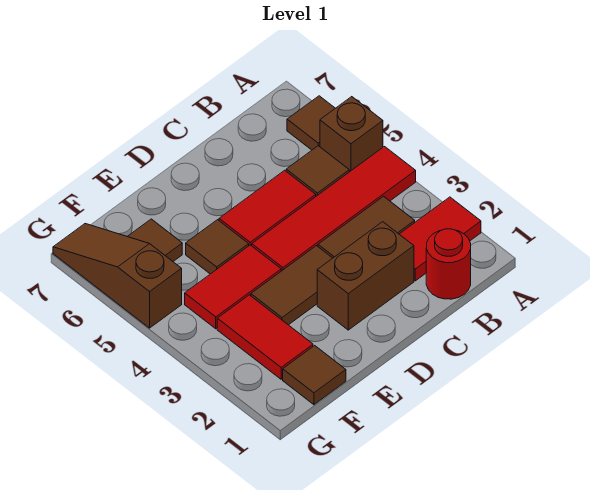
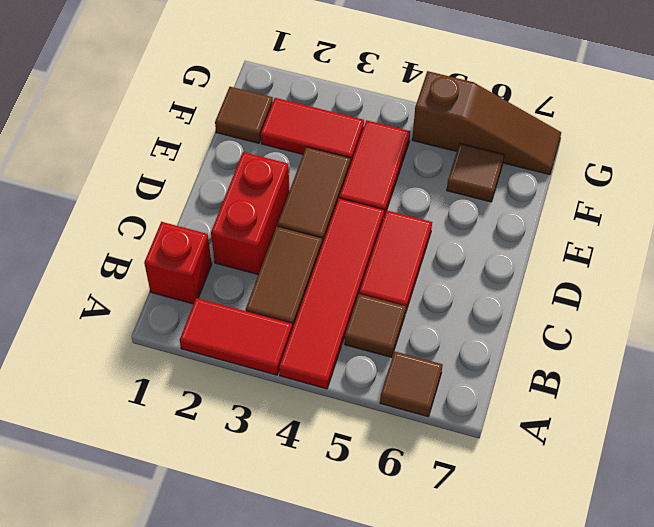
red tile A2:B2 level 1 -> red tile A2:A3 level 1
brown brick A5 level 1 -> none
red round brick B1 level 1 -> red brick B1 level 1
brown brick C2:D2 level 1 -> red brick C2:D2 level 1
brown tile E5 level 1 -> none

